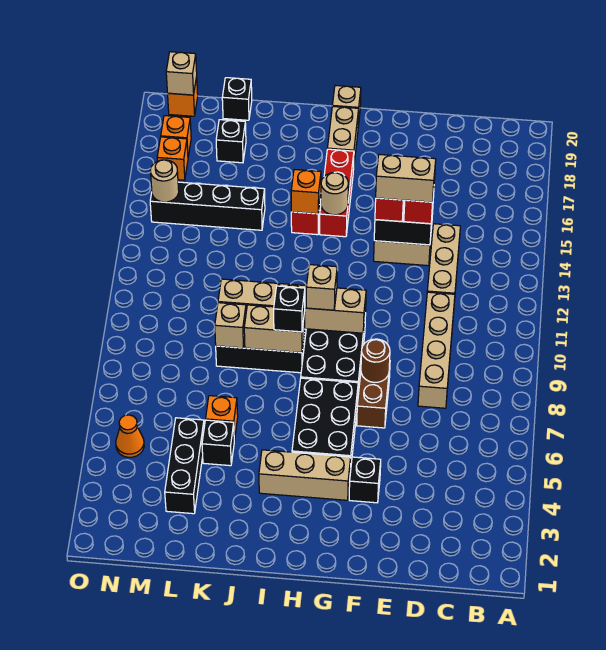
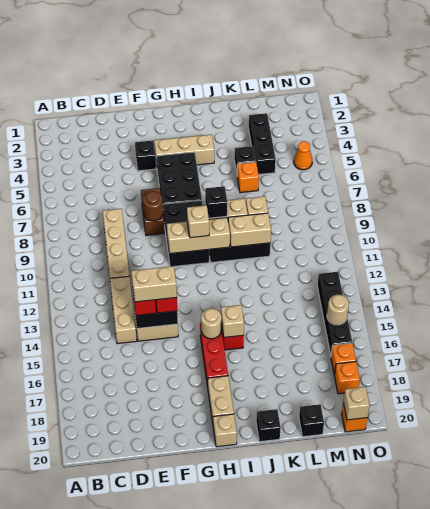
orange brick I15 level 2 -> tan brick I15 level 2
black brick K15:N15 level 1 -> black brick N13:N16 level 1
black brick L18 level 1 -> black brick J20 level 1

